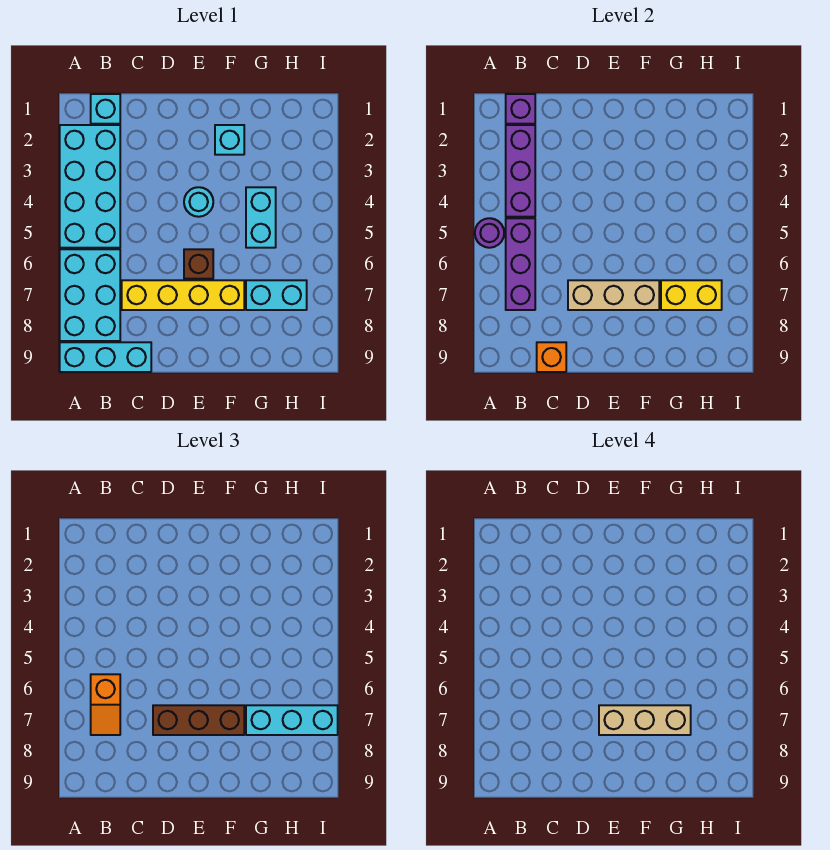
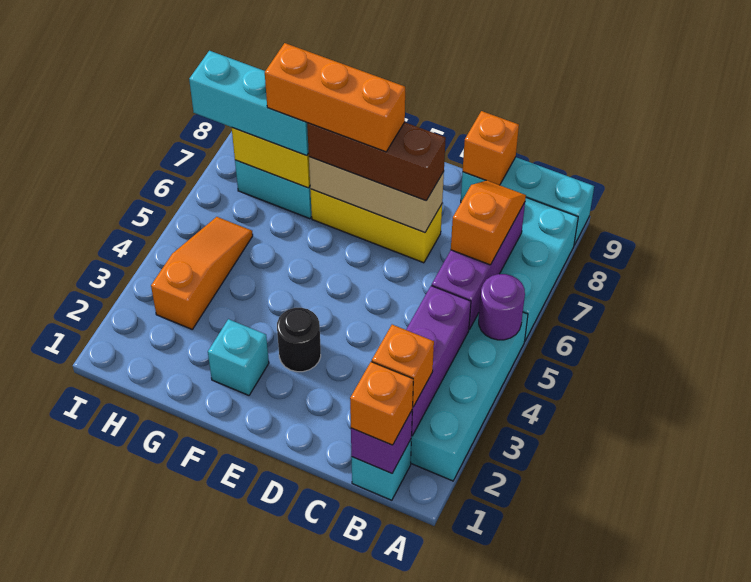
none -> orange brick B1 level 3
none -> orange brick B2 level 3
yellow brick C7:F7 level 1 -> yellow brick D7:F7 level 1
none -> black round brick E3 level 1
cyan round brick E4 level 1 -> none
brown brick E6 level 1 -> none
tan brick E7:G7 level 4 -> orange brick E7:G7 level 4
cyan brick G4:G5 level 1 -> none
none -> orange slope H3:H5 level 1 top 3

